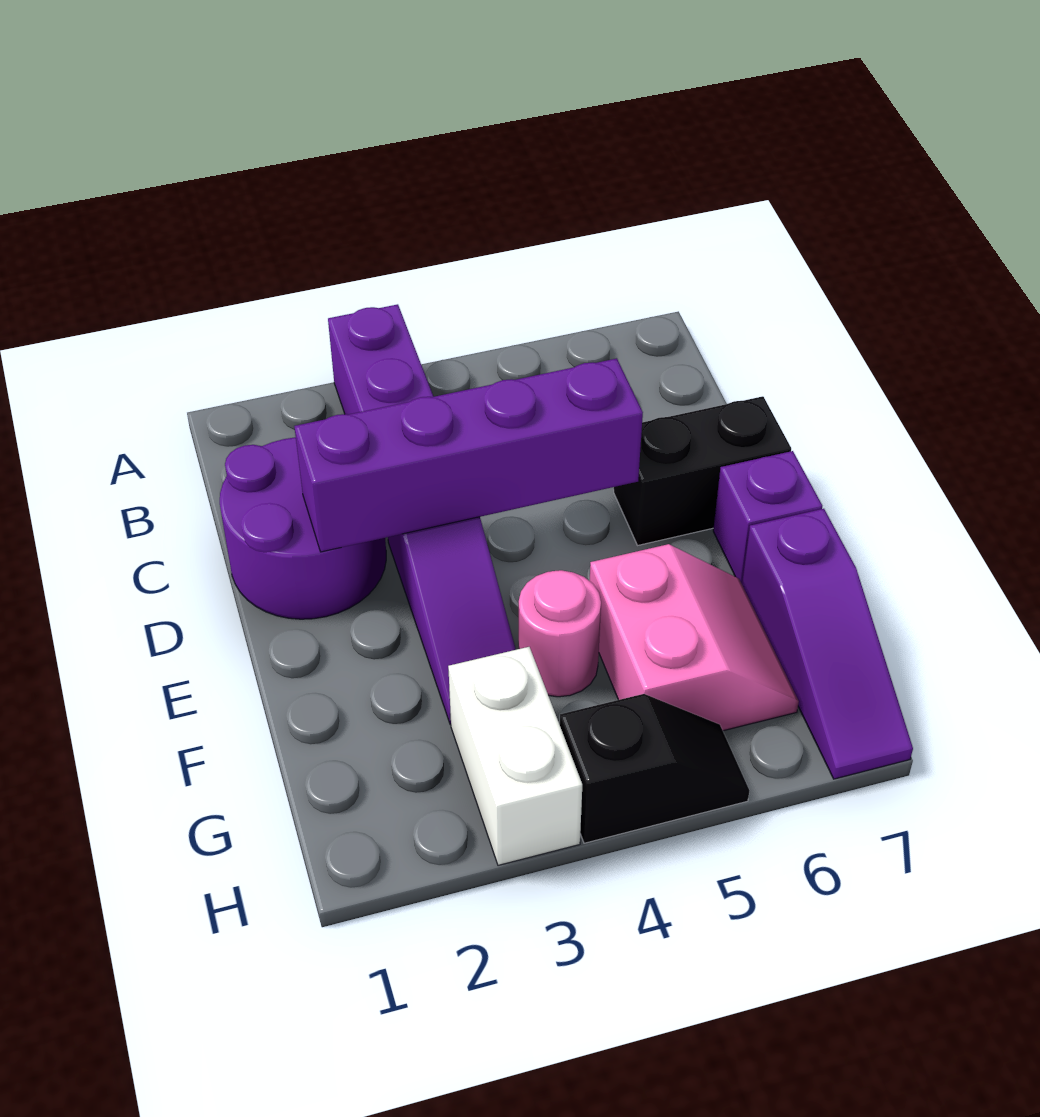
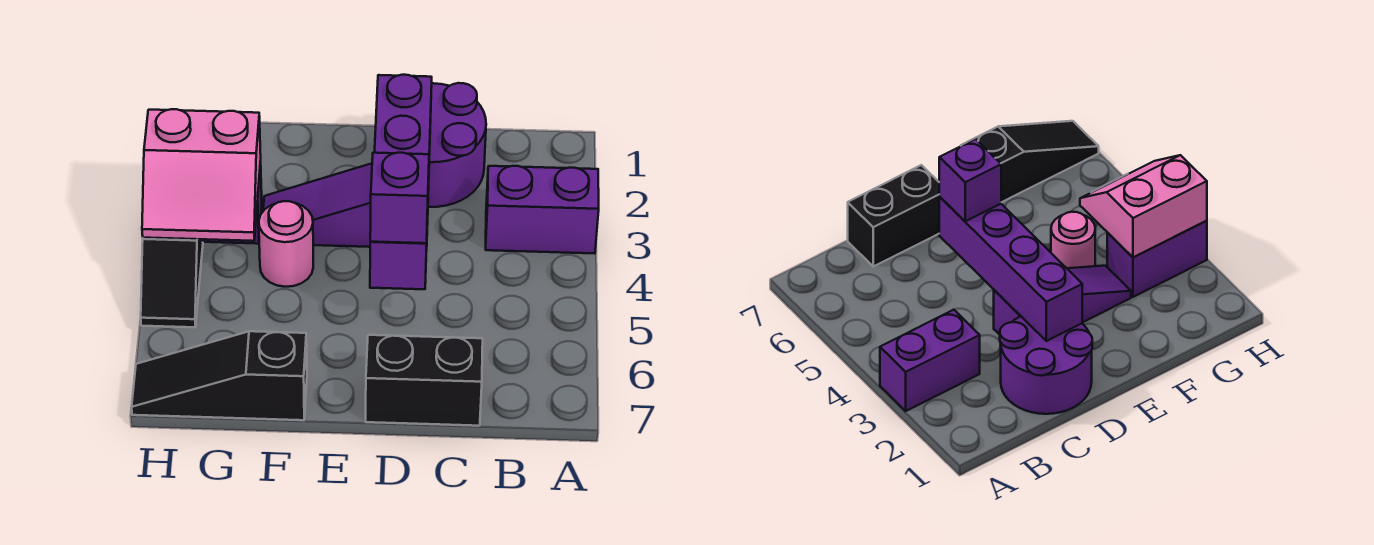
black brick D6:D7 level 1 -> black brick C7:D7 level 1
purple brick E7 level 1 -> purple brick D5 level 3
pink slope F5:G6 level 1 top 5 -> pink slope G3:H4 level 2 top 3
purple slope F7:H7 level 1 top F -> black slope F7:H7 level 1 top F
white brick G3:H3 level 1 -> purple brick G3:H3 level 1

